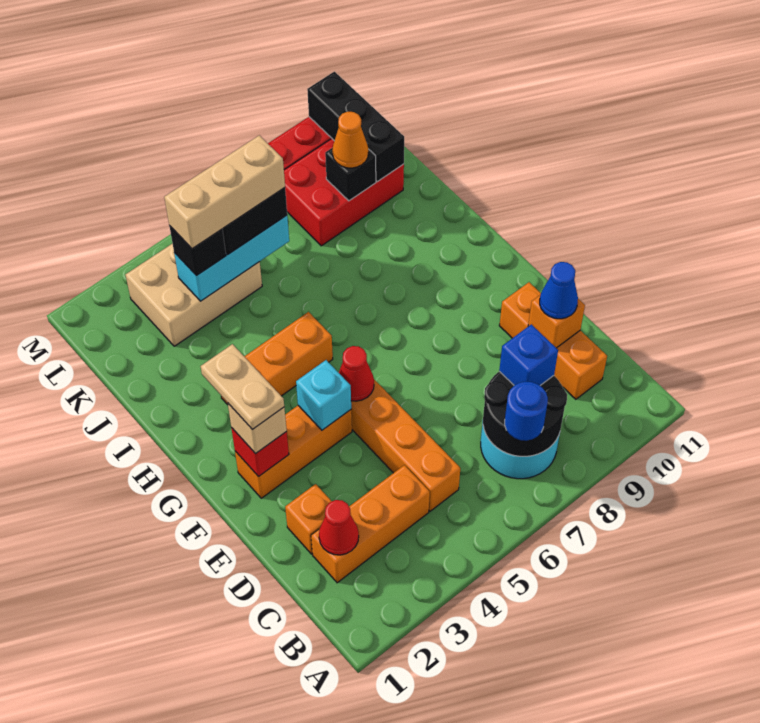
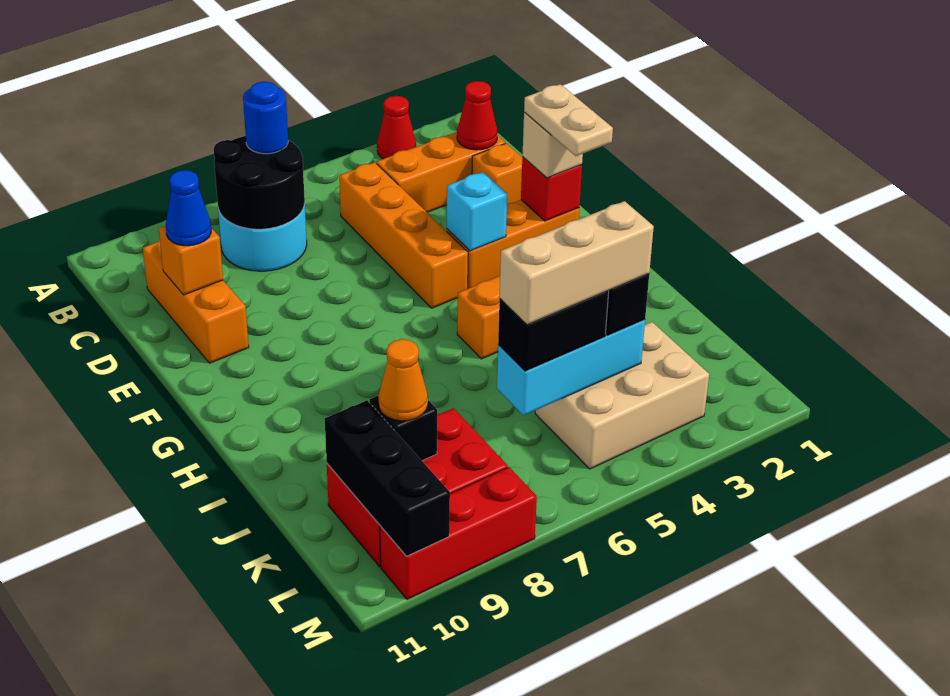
blue brick C8 level 3 -> none
red cone F5 level 2 -> red cone A3 level 1

